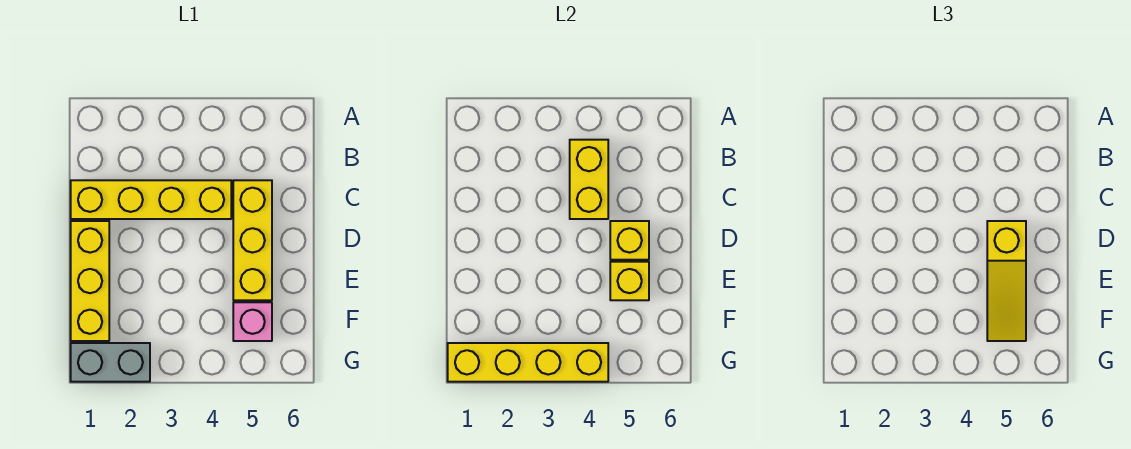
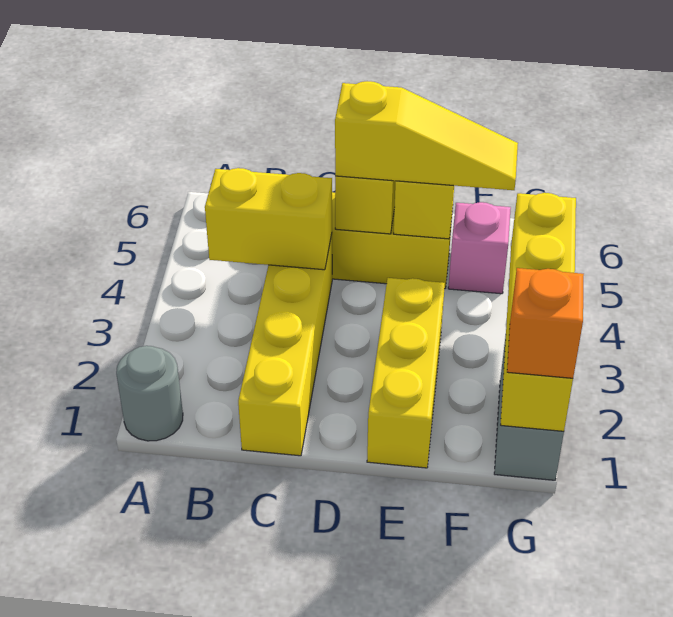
none -> grey round brick A1 level 1
yellow brick D1:F1 level 1 -> yellow brick E1:E3 level 1
none -> orange brick G1 level 3

